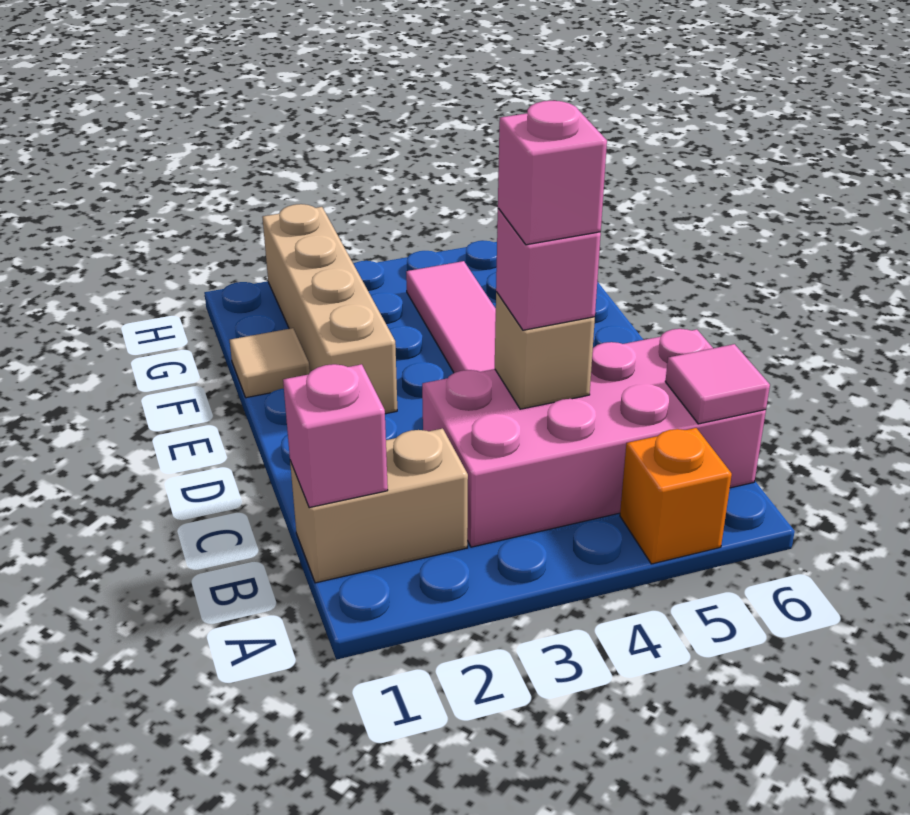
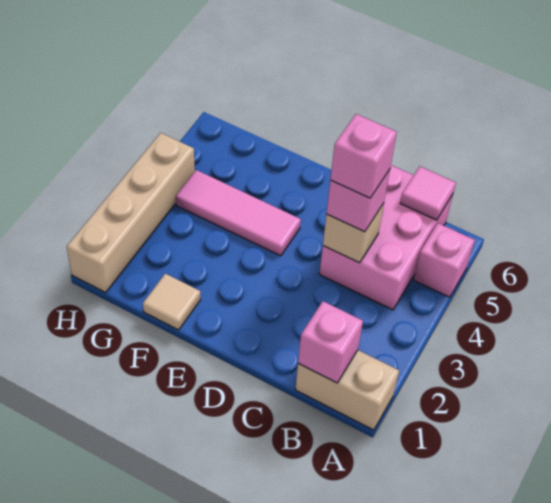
orange brick A5 level 1 -> pink brick A5 level 1
tan brick B1:B2 level 1 -> tan brick A1:B1 level 1
pink brick B3:C6 level 1 -> pink brick B4:C6 level 1
tan brick E2:H2 level 1 -> tan brick H1:H4 level 1

